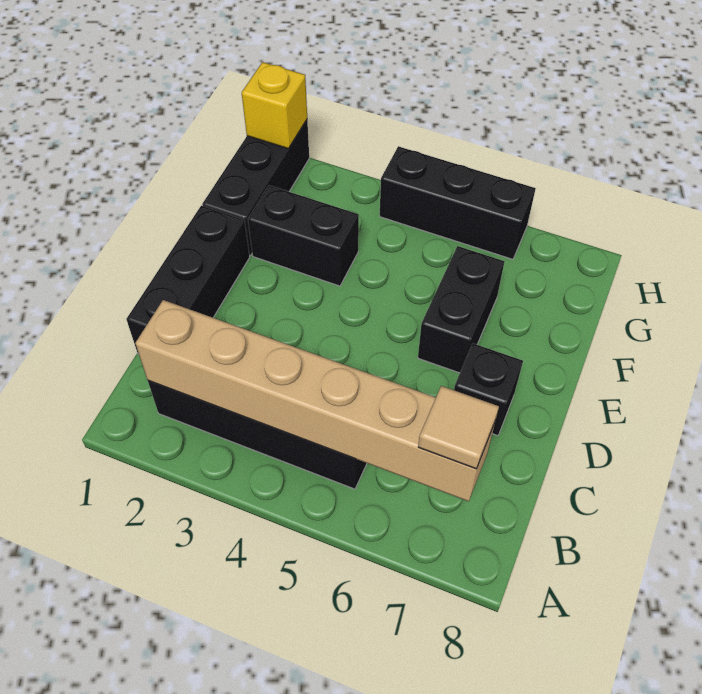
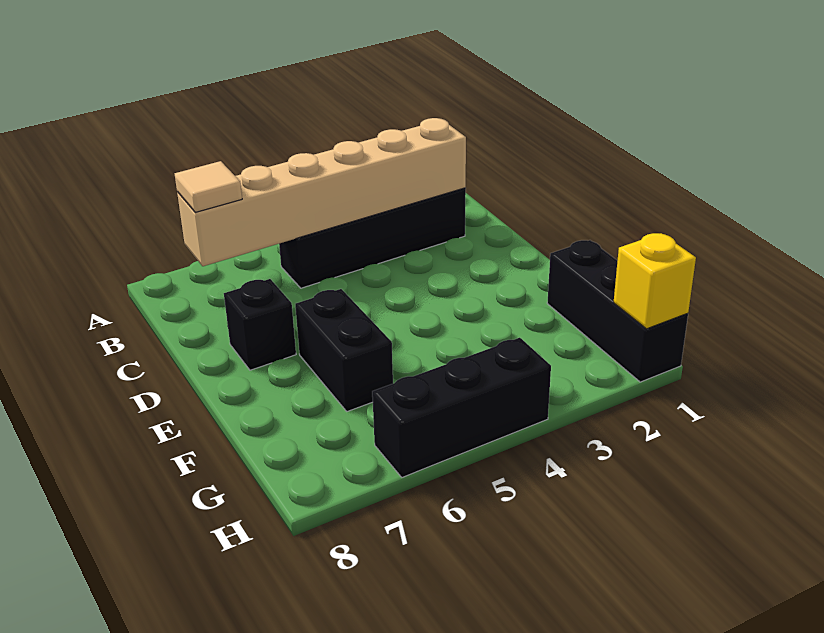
black brick C1:E1 level 1 -> none
black brick F2:F3 level 1 -> none

